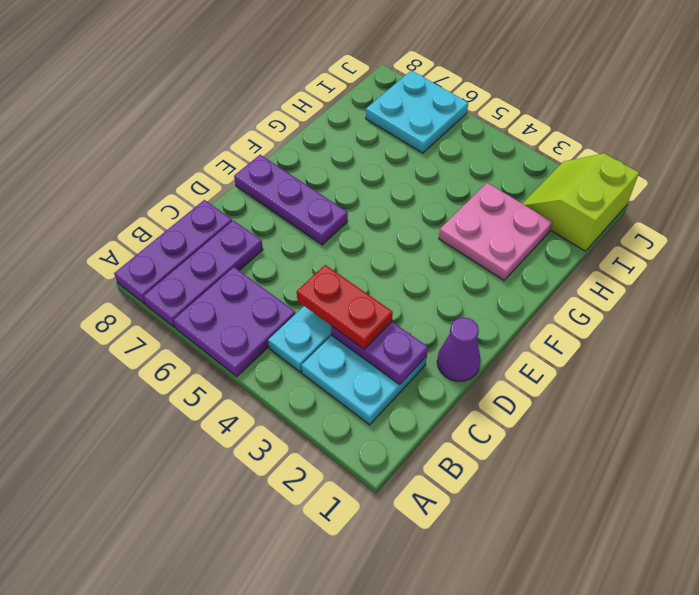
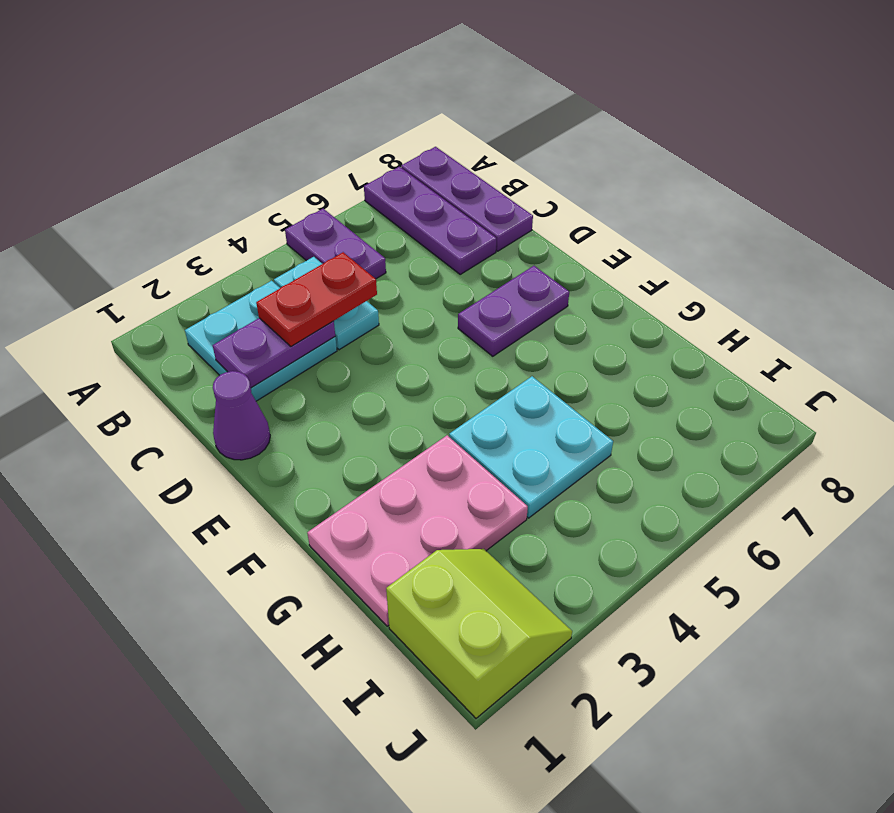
purple plate A5:B6 level 1 -> purple plate A5:B5 level 1
purple plate E6:E8 level 1 -> purple plate E6:E7 level 1
pink plate G2:H3 level 1 -> pink plate G1:H3 level 1
cyan plate I6:J7 level 1 -> cyan plate G4:H5 level 1

